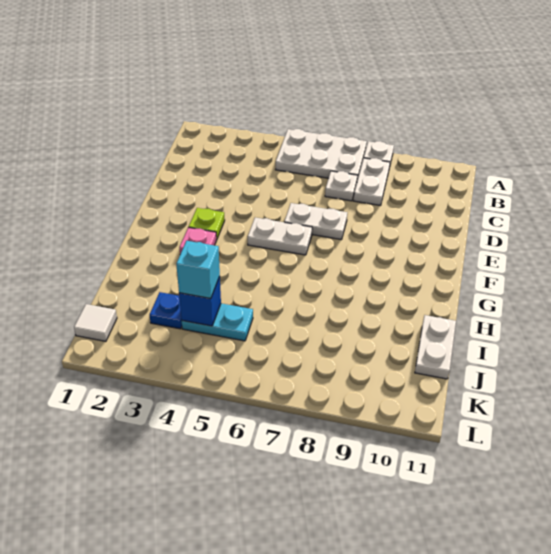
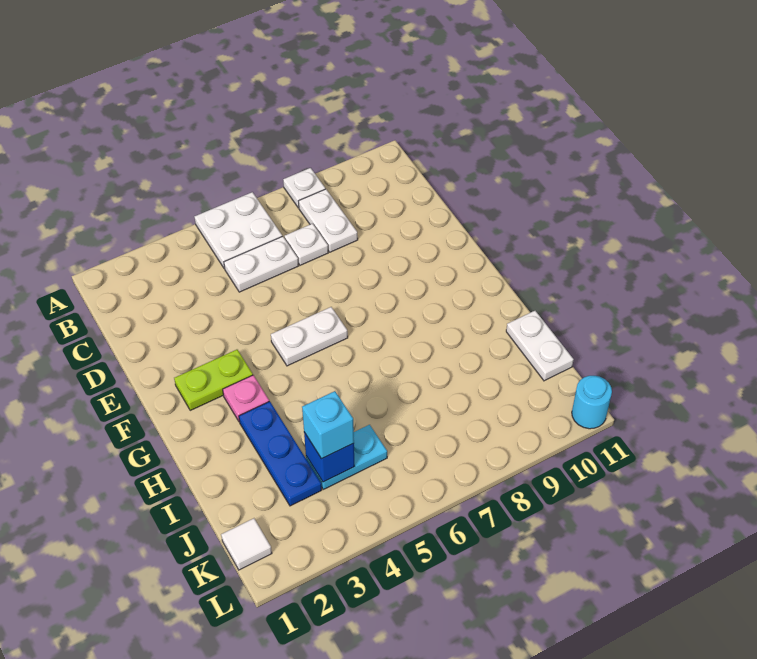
white plate A5:B7 level 1 -> white plate A5:B6 level 1
white plate E6:E7 level 1 -> white plate C5:C6 level 1
lime plate F3 level 1 -> lime plate F2:F3 level 1
blue plate J3 level 1 -> blue plate H3:J3 level 1
none -> cyan round brick L11 level 1

